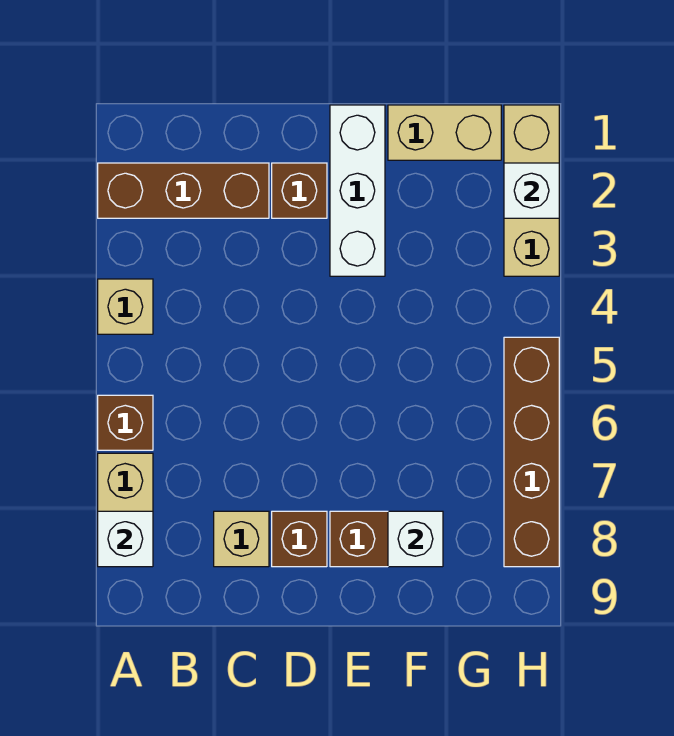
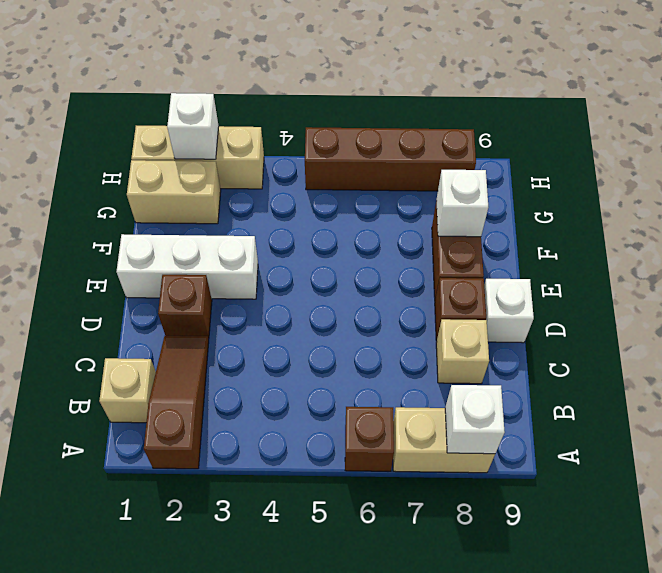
brown brick A2:C2 level 1 -> brown slope A2:C2 level 1 top A
tan brick A4 level 1 -> tan brick B1 level 1
none -> white brick D9 level 1
tan brick F1:G1 level 1 -> tan brick G1:G2 level 1

